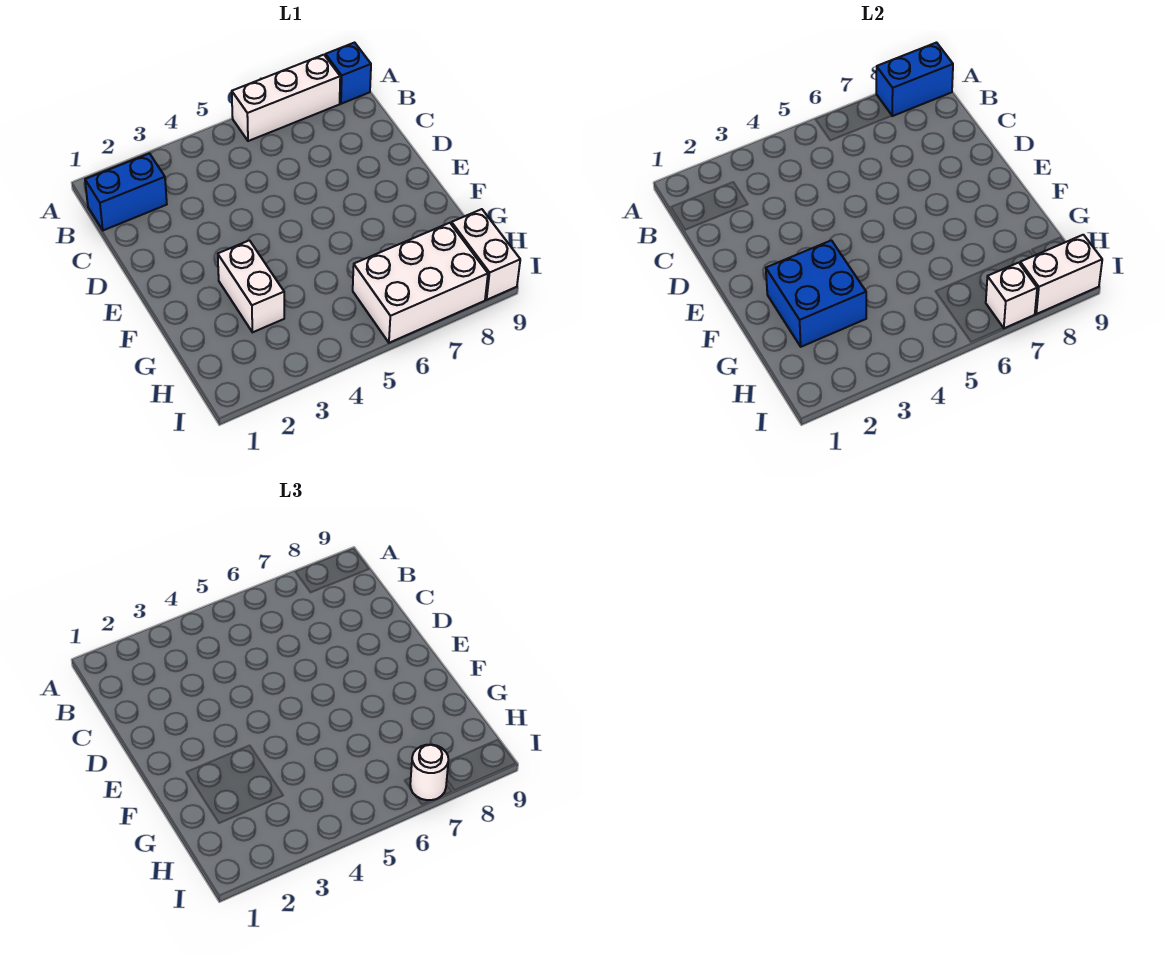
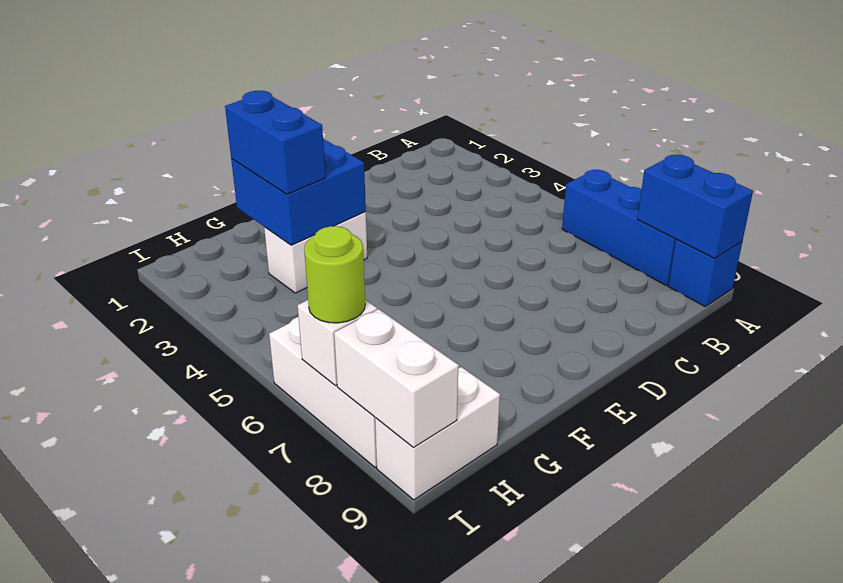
white brick A6:A8 level 1 -> blue brick A6:A8 level 1
blue brick B1:B2 level 1 -> blue brick G2:G3 level 3
white round brick I7 level 3 -> lime round brick I7 level 3

